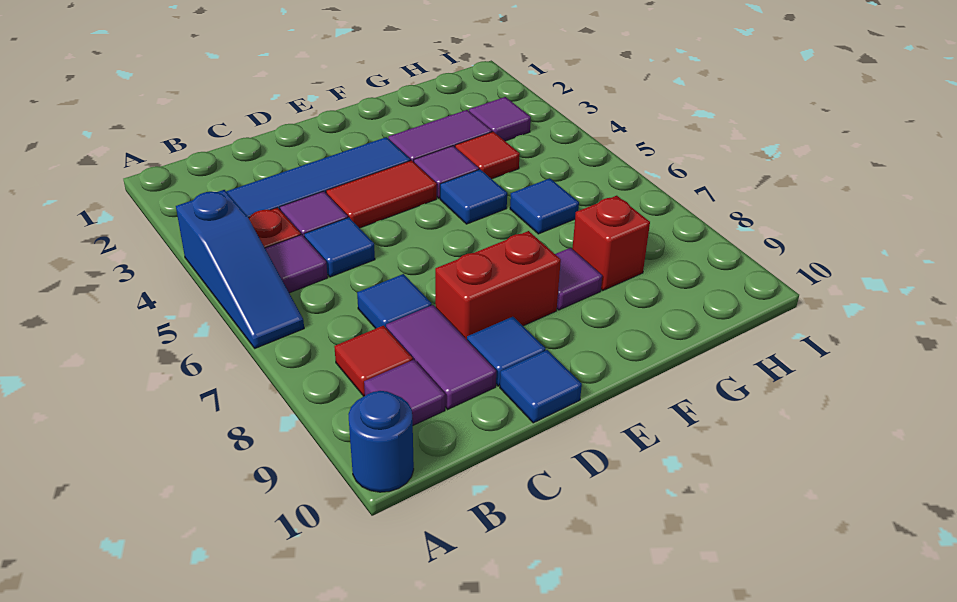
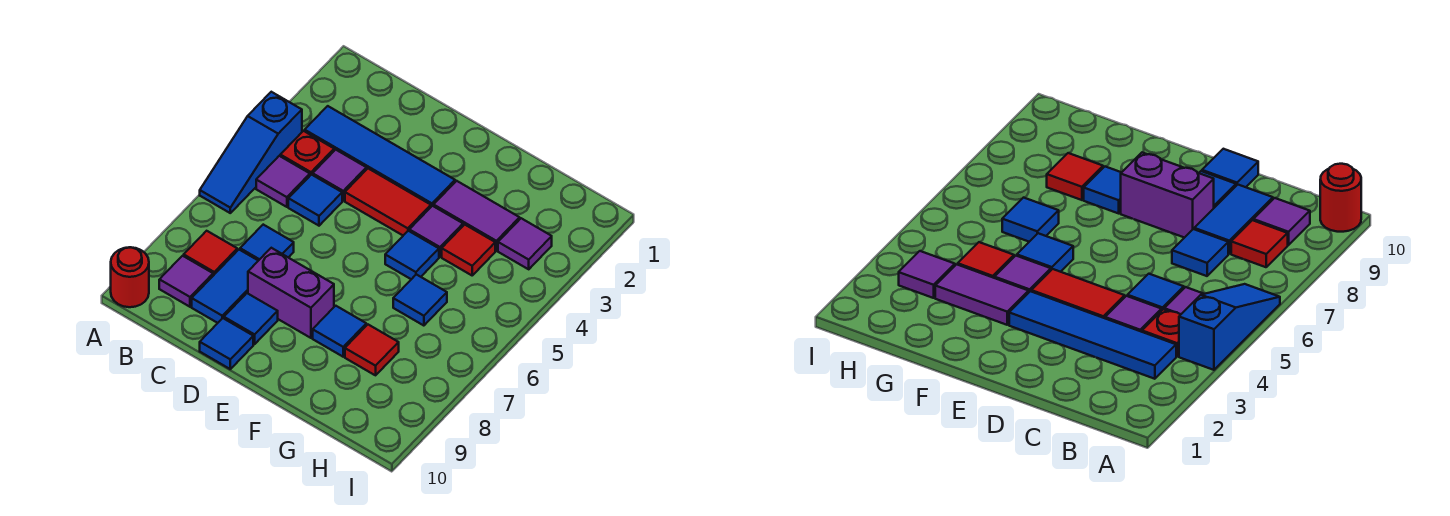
blue round brick A10 level 1 -> red round brick A10 level 1
purple tile C8:C9 level 1 -> blue tile C8:C9 level 1
red brick D8:E8 level 1 -> purple brick D8:E8 level 1
purple tile F8 level 1 -> blue tile F8 level 1
red brick G8 level 1 -> red tile G8 level 1

